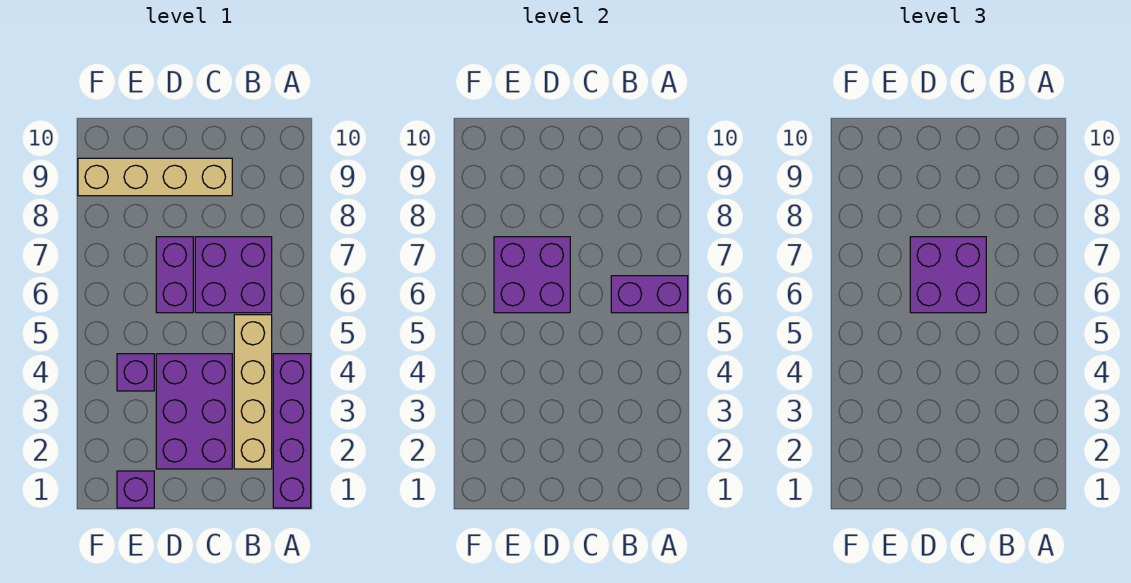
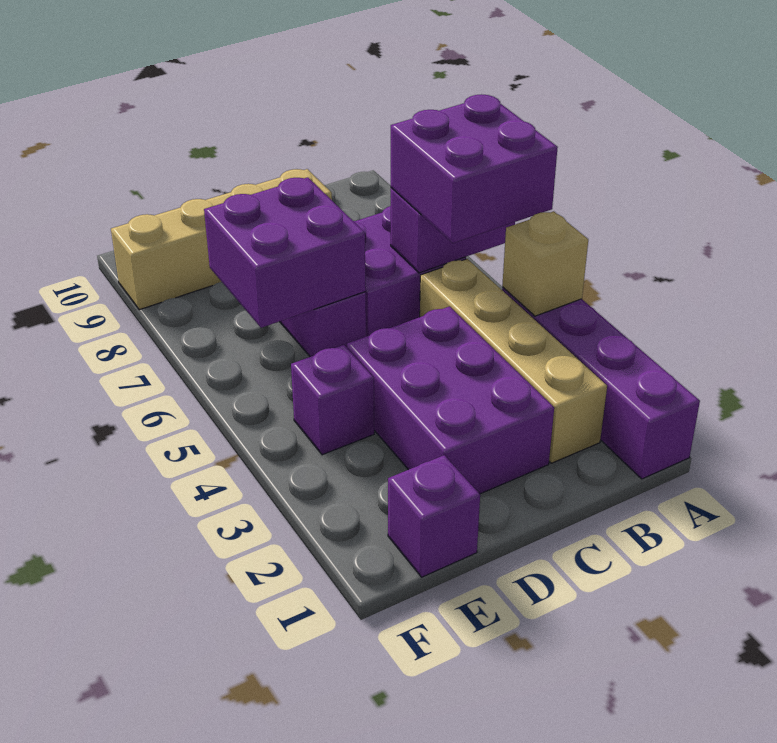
none -> tan brick A4 level 2
purple brick C6:D7 level 3 -> purple brick A5:B6 level 3

